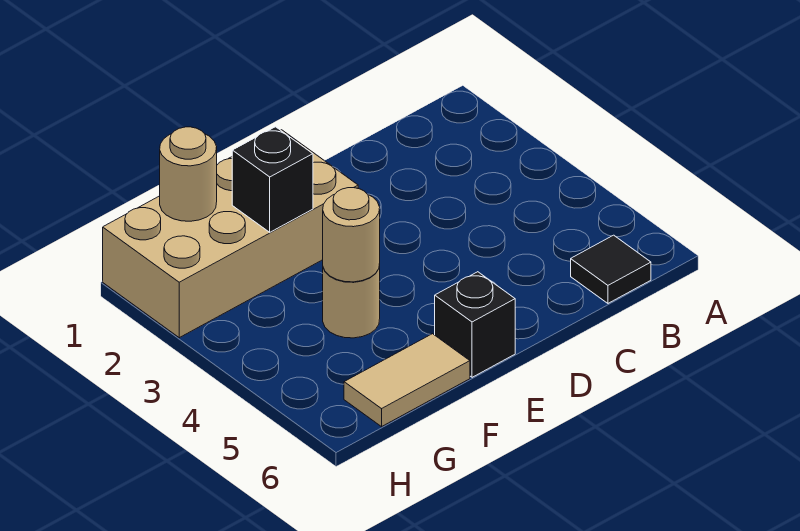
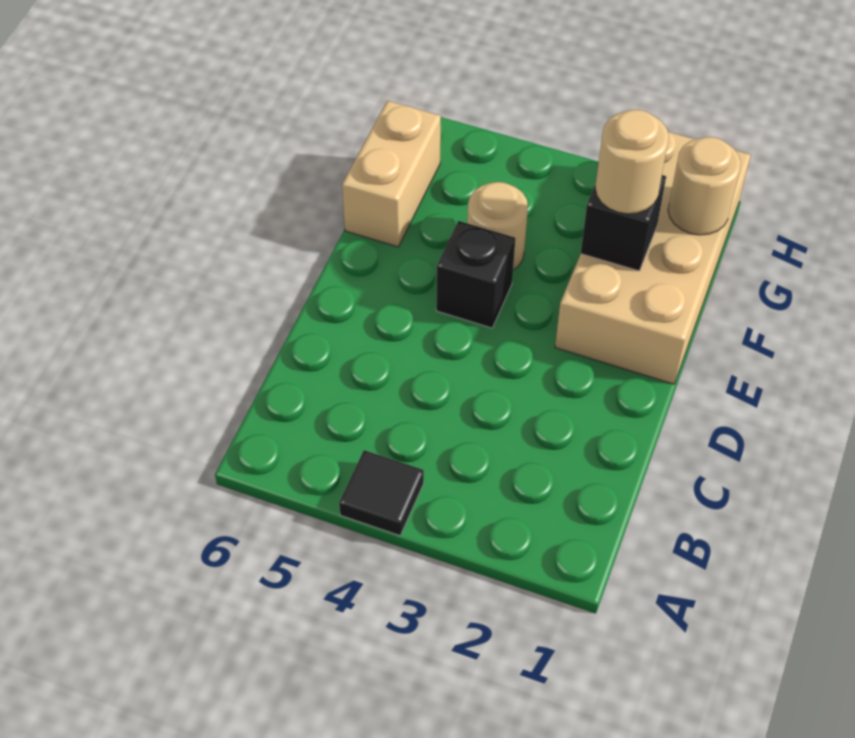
black tile B6 level 1 -> black tile A4 level 1
black brick E6 level 1 -> black brick E4 level 1
tan round brick F4 level 2 -> tan round brick F2 level 3
tan tile F6:G6 level 1 -> tan brick F6:G6 level 1

